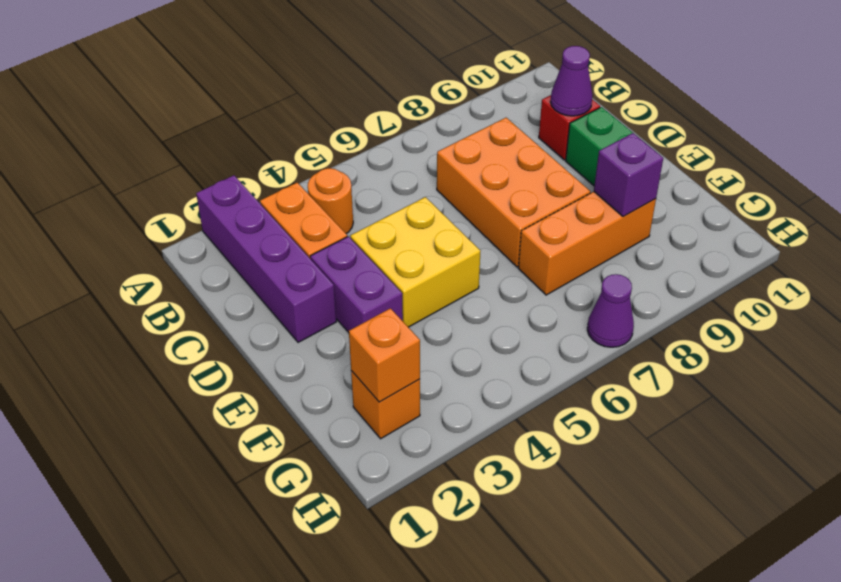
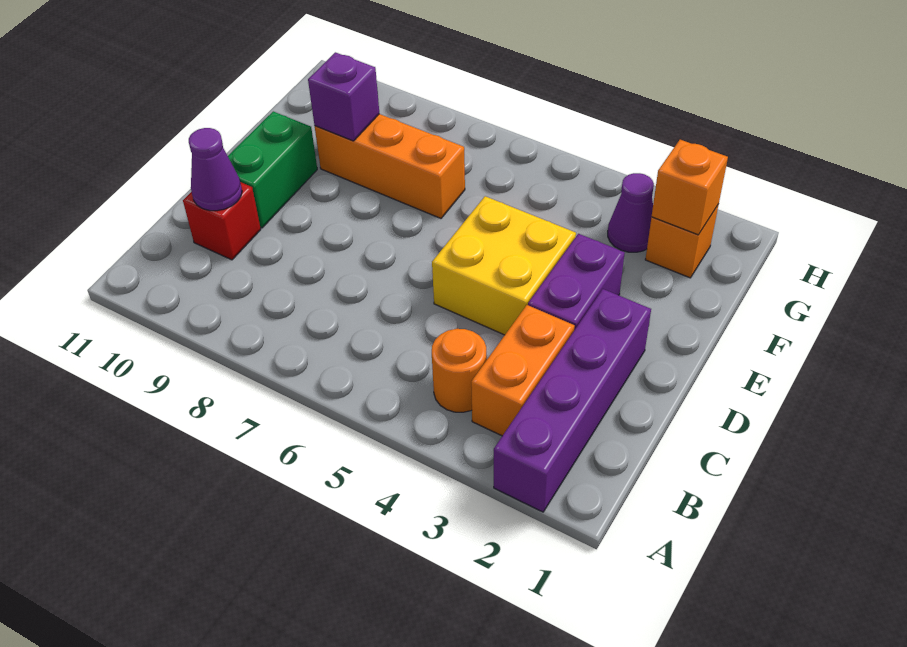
orange brick C7:E8 level 1 -> none
purple cone H7 level 1 -> purple cone G3 level 1

